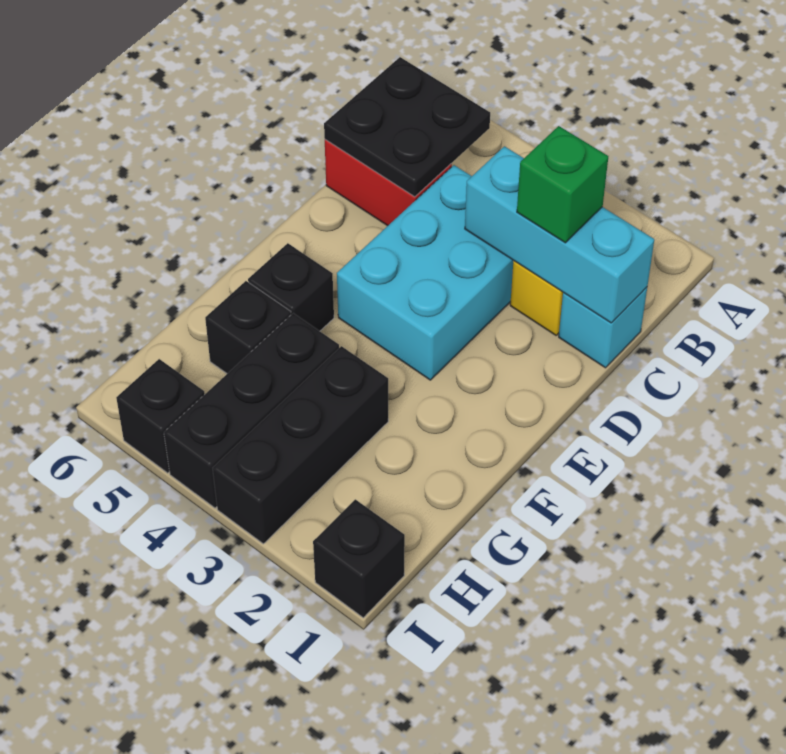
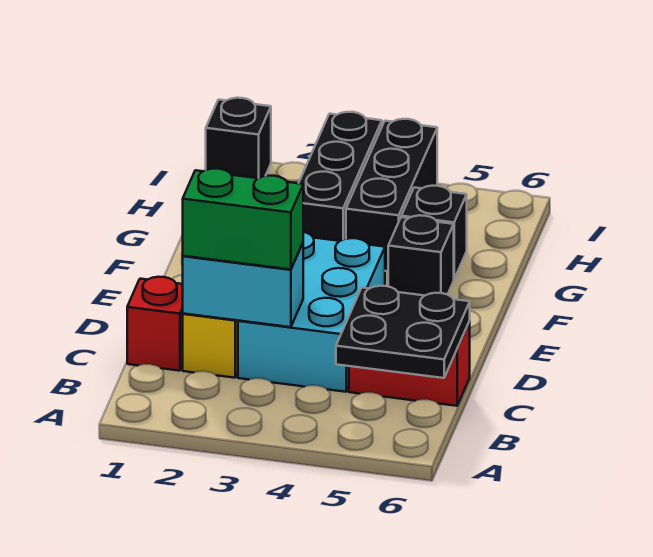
cyan brick C1 level 1 -> red brick C1 level 1
cyan brick C1:C3 level 2 -> cyan brick C2:C3 level 2
green brick C2 level 3 -> green brick C2:C3 level 3
black brick I5 level 1 -> none

